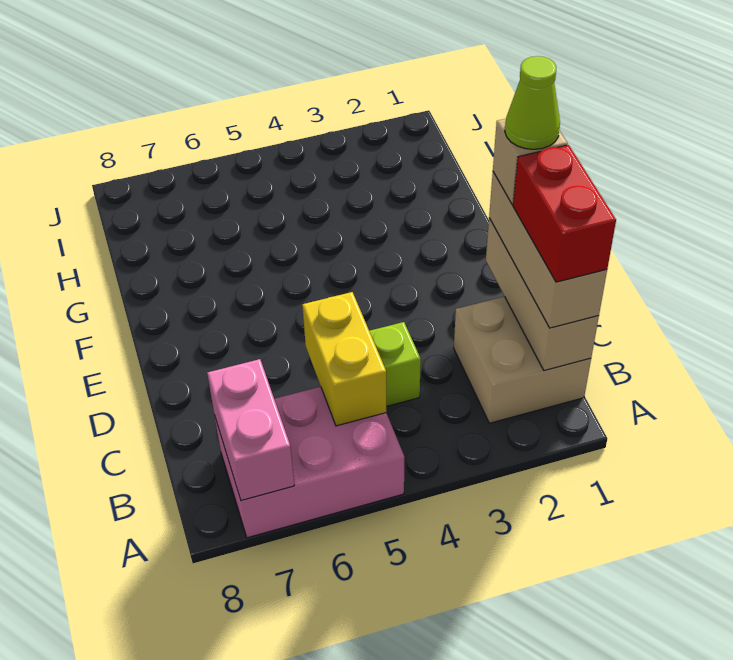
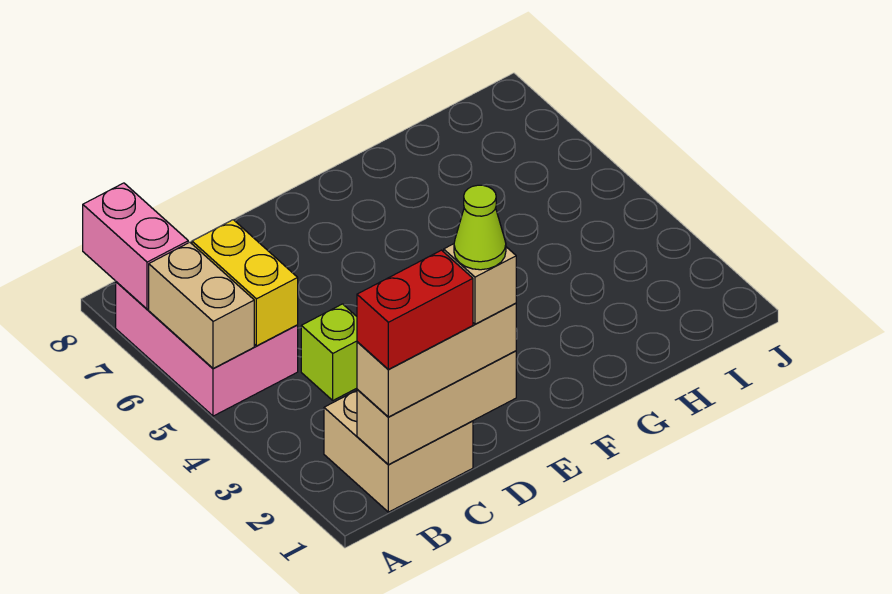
none -> tan brick A5:A6 level 2
pink brick A7:B7 level 2 -> pink brick A7:A8 level 2
yellow brick B5:C5 level 2 -> yellow brick B5:B6 level 2

